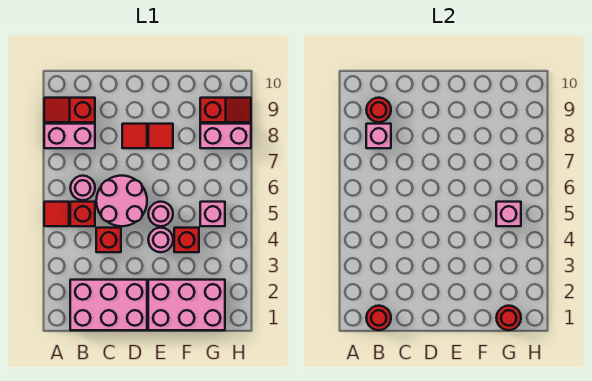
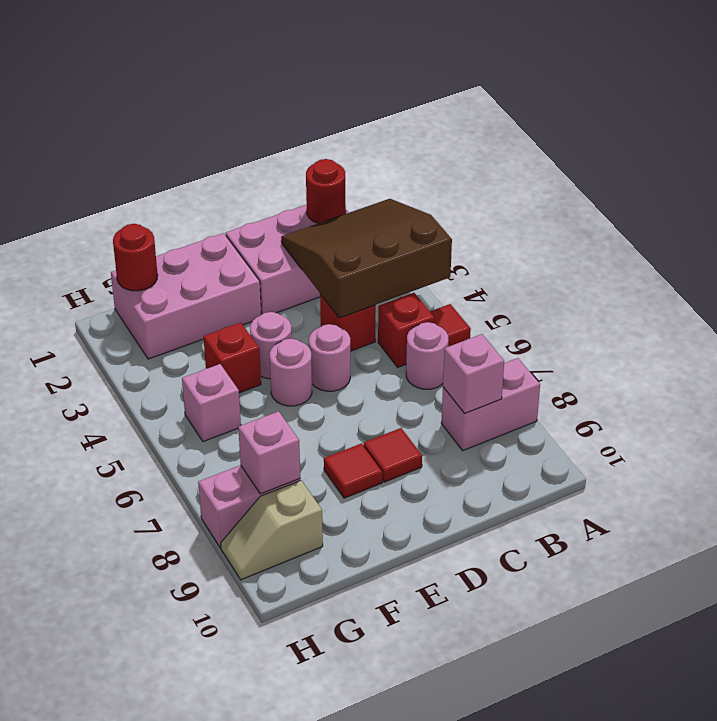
none -> brown slope A2:C4 level 2 top 4
red slope A9:B9 level 1 top B -> none
red round brick B9 level 2 -> none
pink round brick C5:D6 level 1 -> pink round brick D5 level 1
pink brick G5 level 2 -> pink brick G8 level 2
red slope G9:H9 level 1 top G -> tan slope G9:H9 level 1 top G

